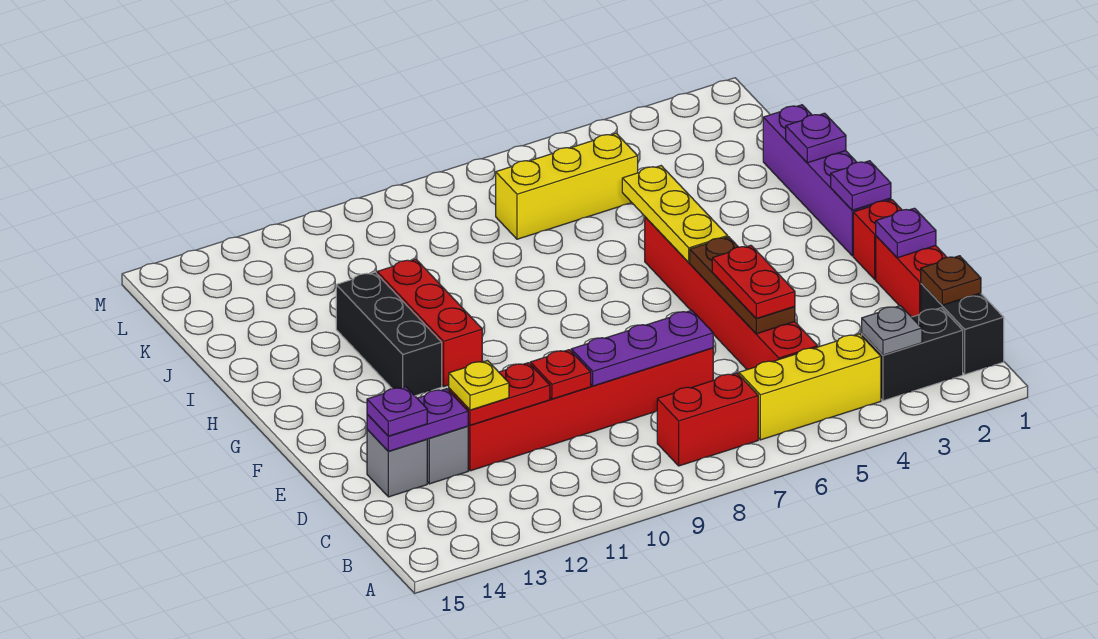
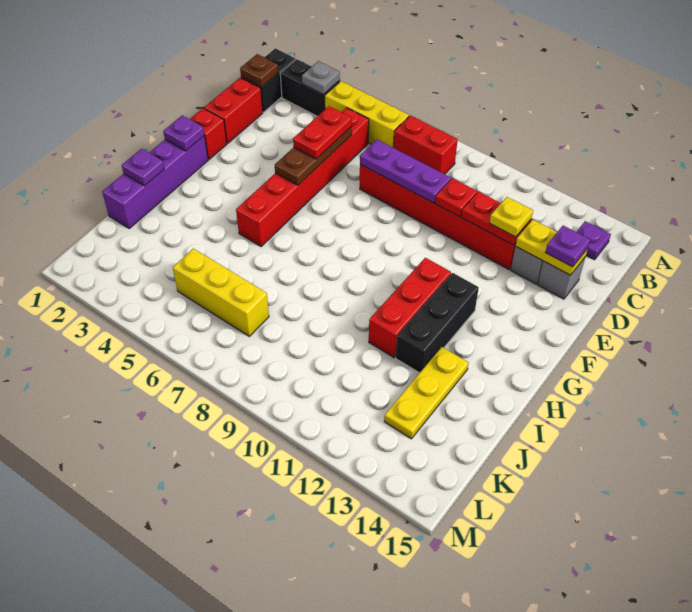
purple plate D13:D14 level 2 -> yellow plate D13:D14 level 2
purple plate E1 level 2 -> purple plate B14 level 1
yellow plate G5:I5 level 2 -> yellow plate I13:K13 level 1

